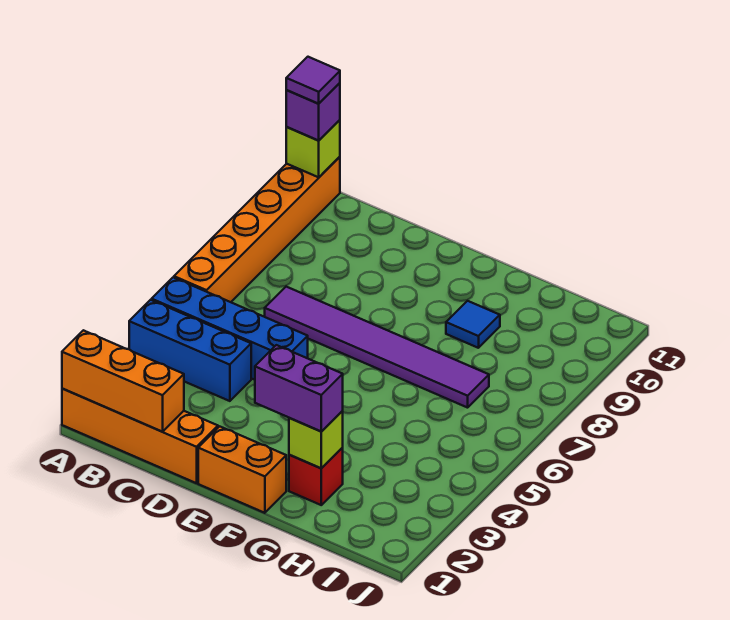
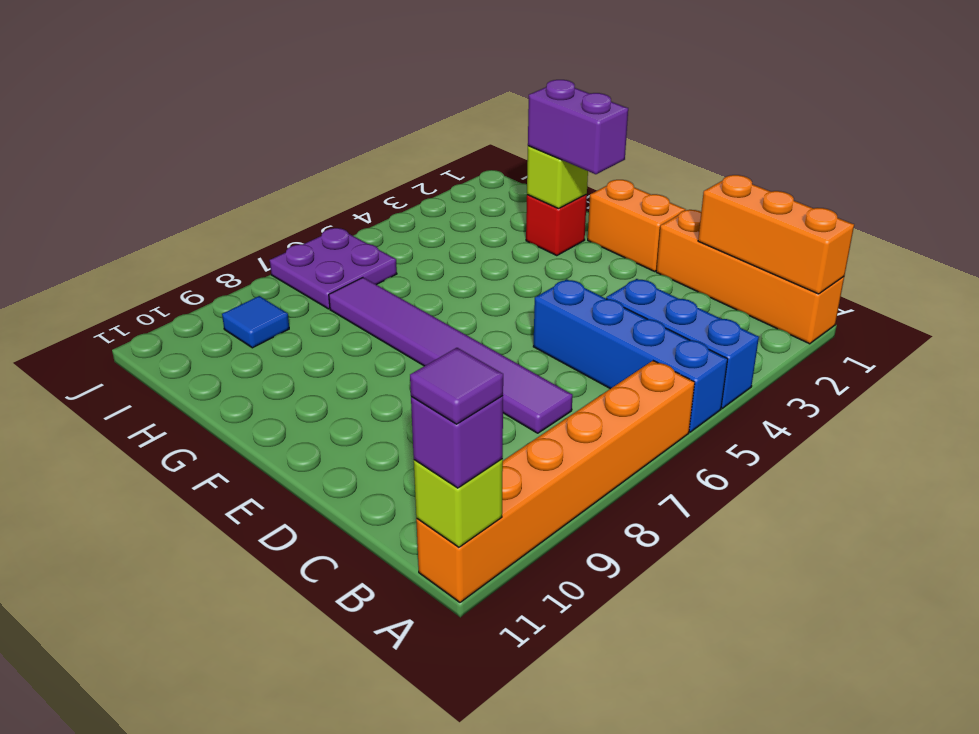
blue tile G9 level 1 -> blue tile I9 level 1
none -> purple plate I6:J7 level 1

